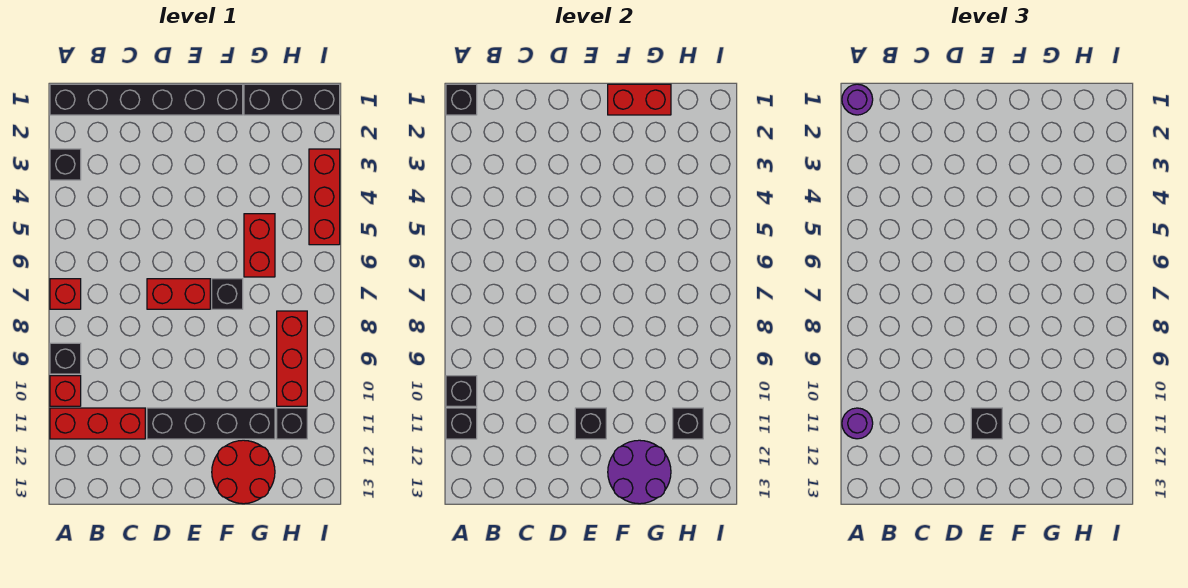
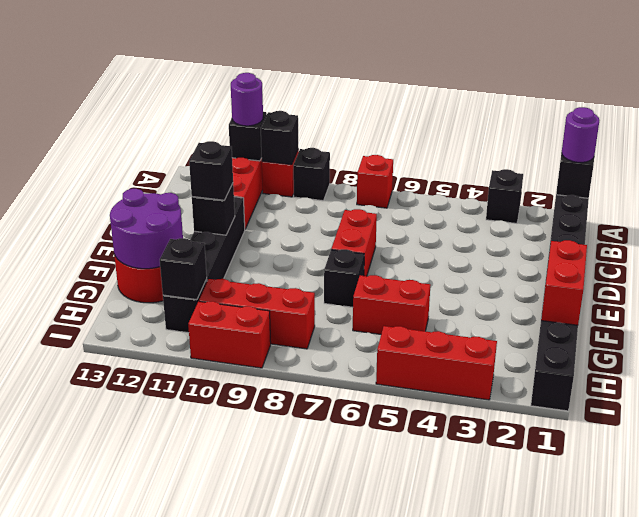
none -> red brick I9:I10 level 1

